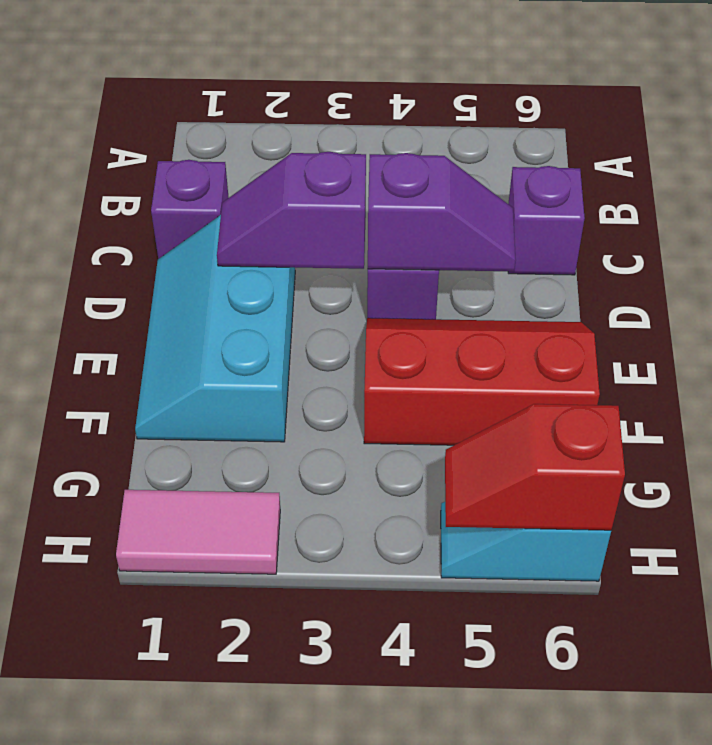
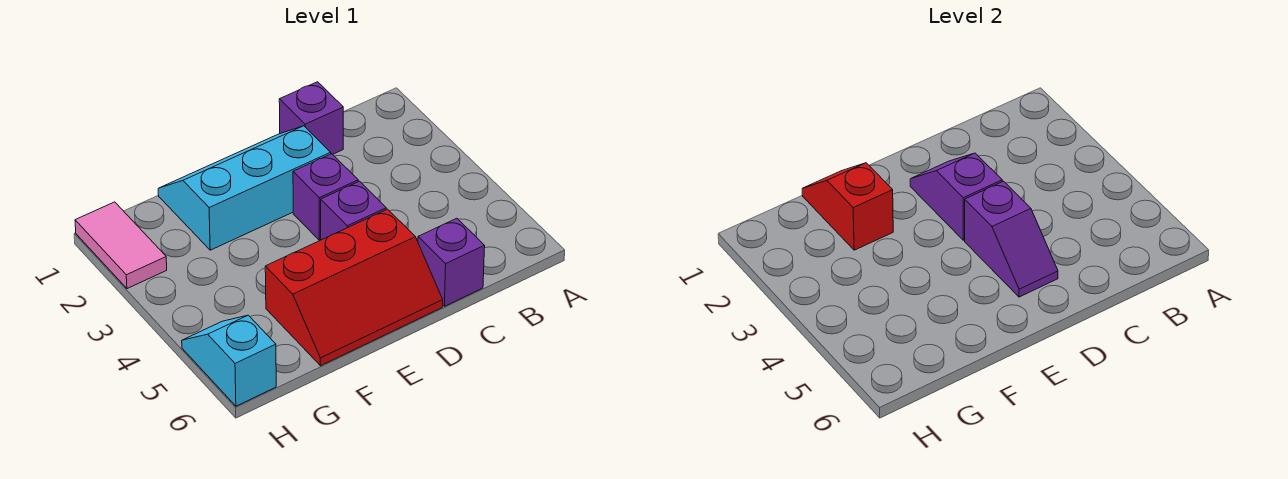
none -> purple brick D3 level 1
red slope E4:F6 level 1 top F -> red slope D5:F6 level 1 top 5
red slope H5:H6 level 2 top 6 -> red slope F1:F2 level 2 top 2

